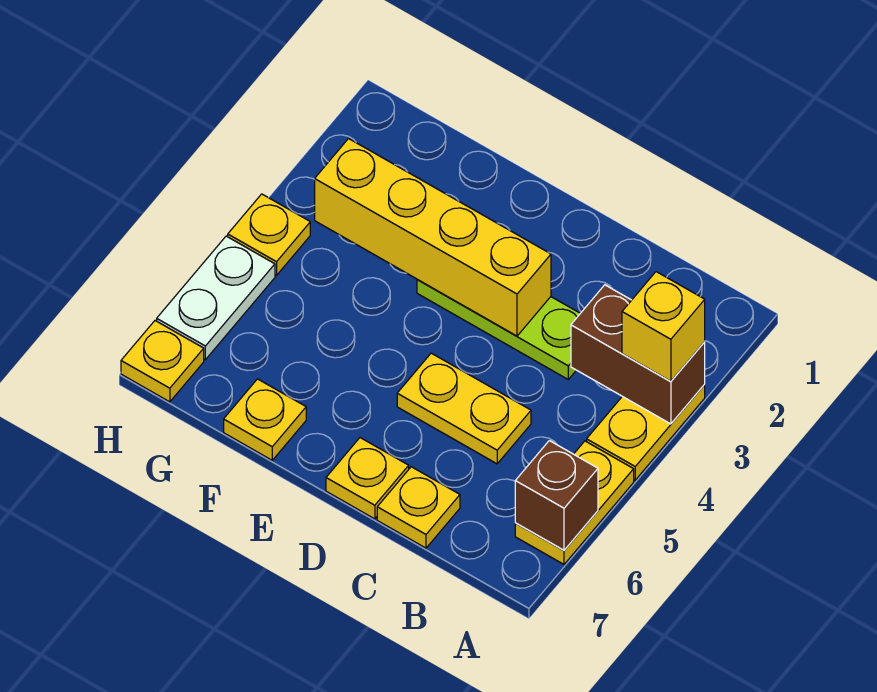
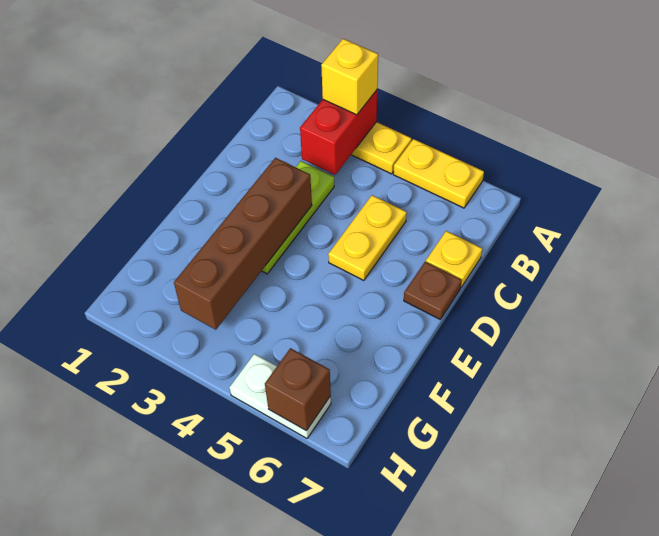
brown brick A3:B3 level 2 -> red brick A3:B3 level 2
brown brick A6 level 2 -> brown brick H6 level 2
yellow brick D3:G3 level 2 -> brown brick D3:G3 level 2
yellow plate D7 level 1 -> brown plate D7 level 1
yellow plate F7 level 1 -> none
yellow plate H4 level 1 -> none
yellow plate H7 level 1 -> none

